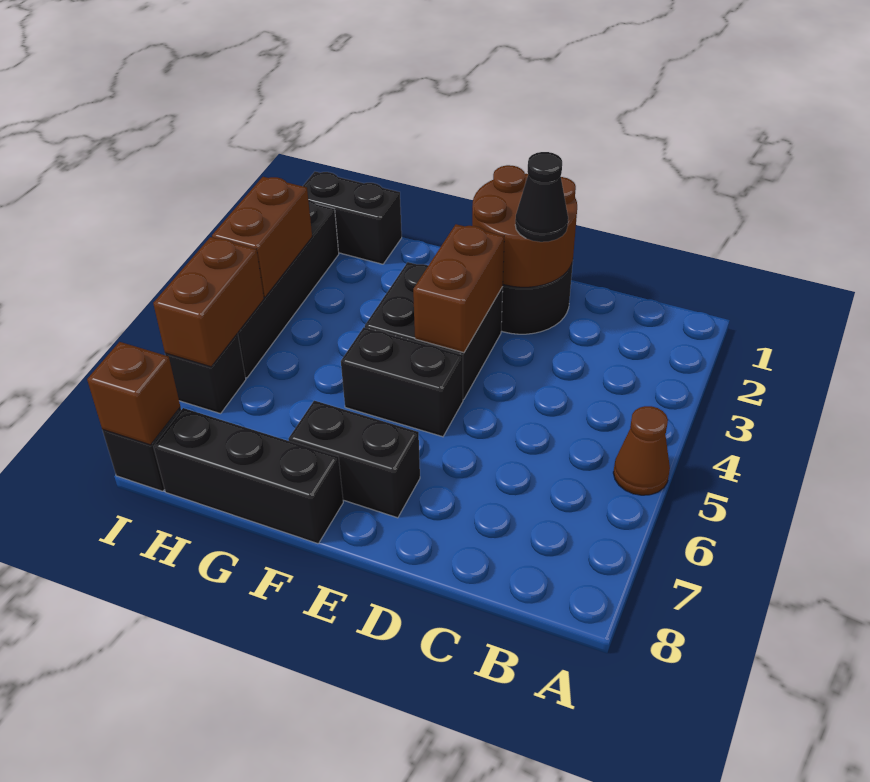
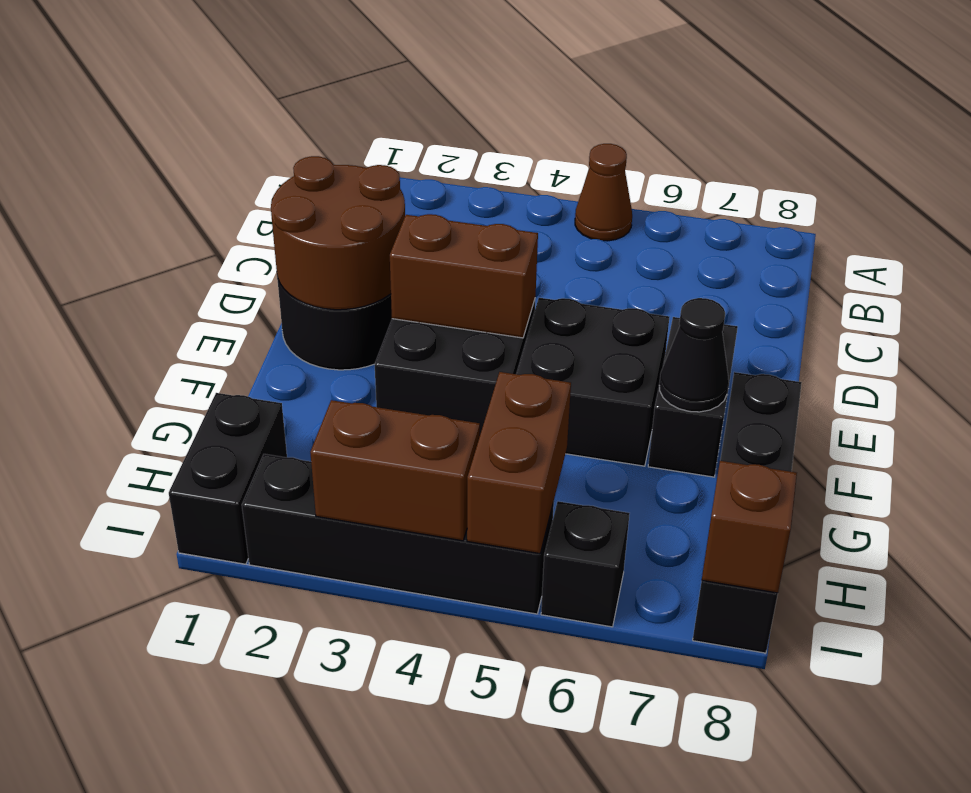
black cone D2 level 3 -> black cone F7 level 2
black brick E5:F5 level 1 -> black brick E5:F6 level 1
brown brick I5:I6 level 2 -> brown brick H5:I5 level 2

